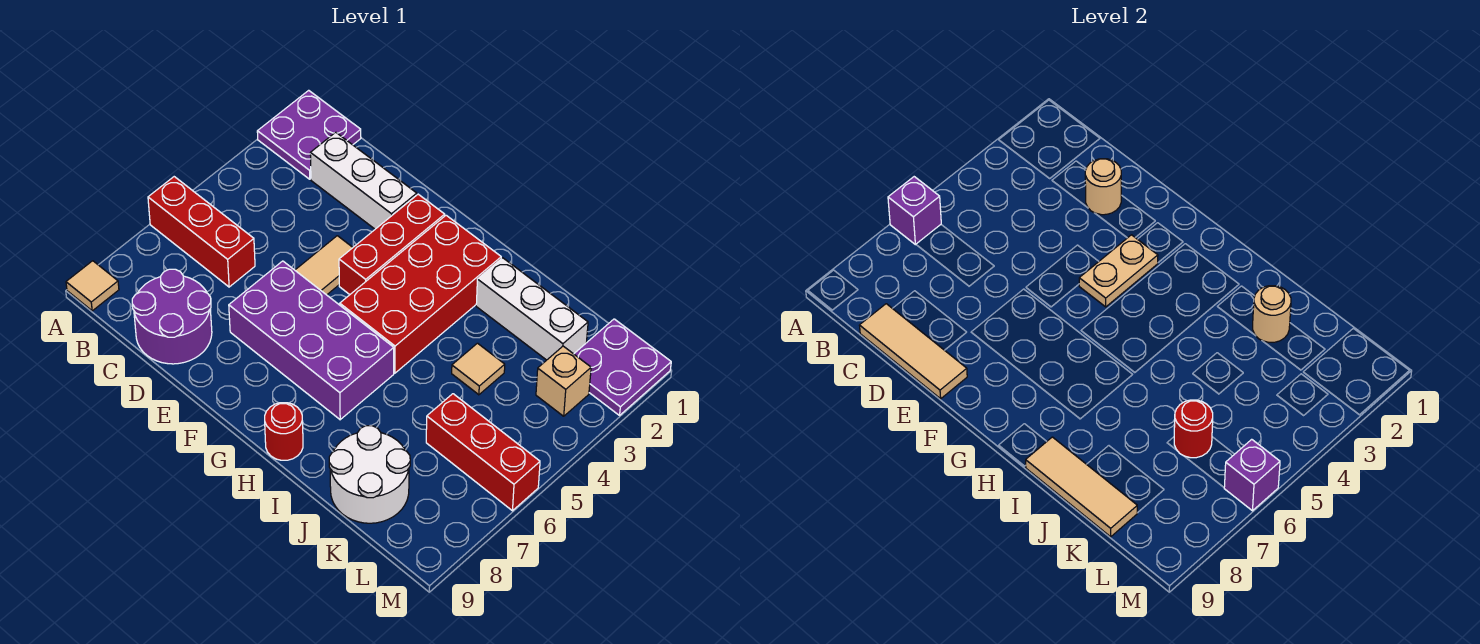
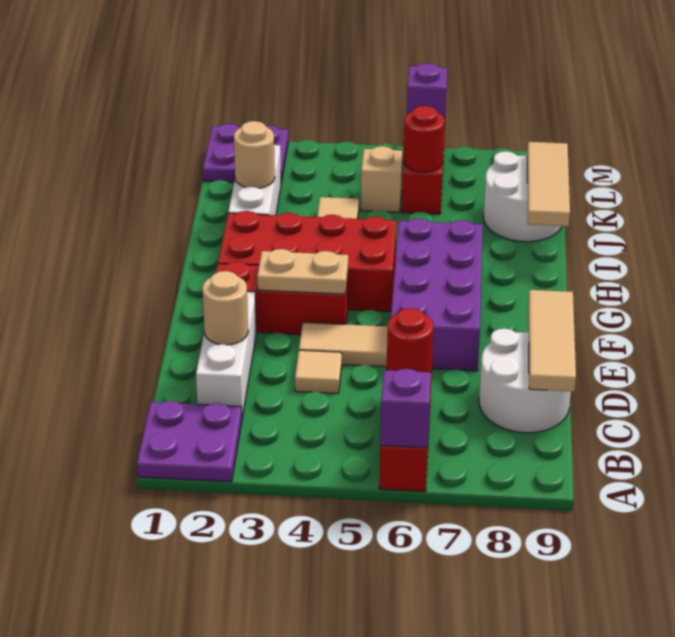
tan tile A9 level 1 -> tan tile D4 level 1
purple round brick C8:D9 level 1 -> white round brick C8:D9 level 1
red round brick H9 level 1 -> red round brick C6 level 2
tan brick L3 level 1 -> tan brick K5 level 1

